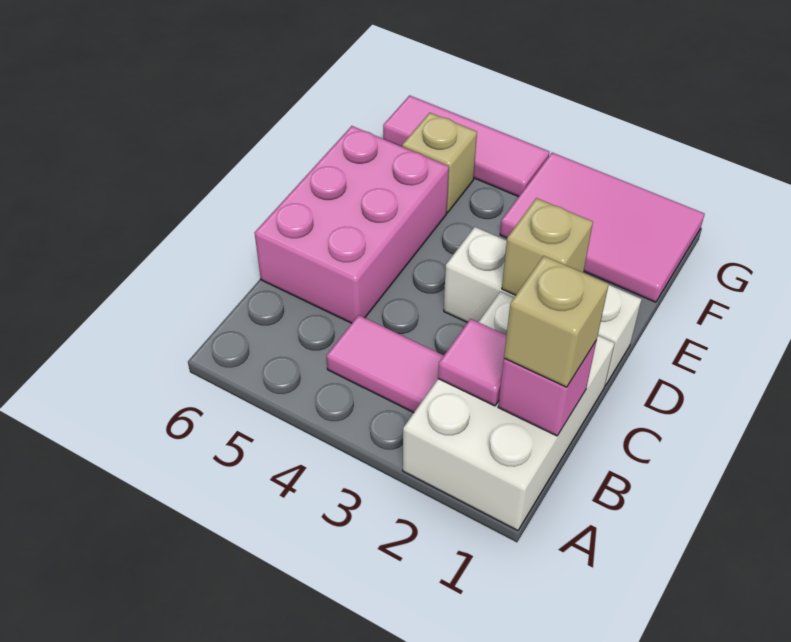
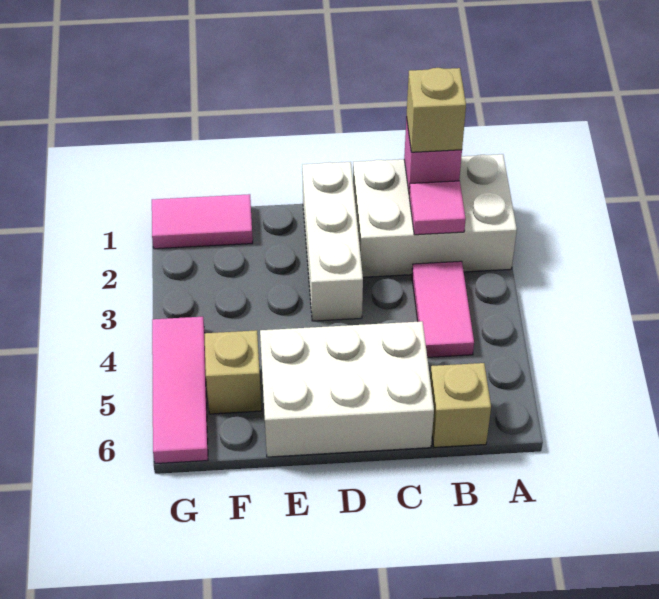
pink brick C5:E6 level 1 -> white brick C5:E6 level 1
tan brick D2 level 2 -> tan brick B6 level 1
pink tile F1:G3 level 1 -> pink tile F1:G1 level 1

